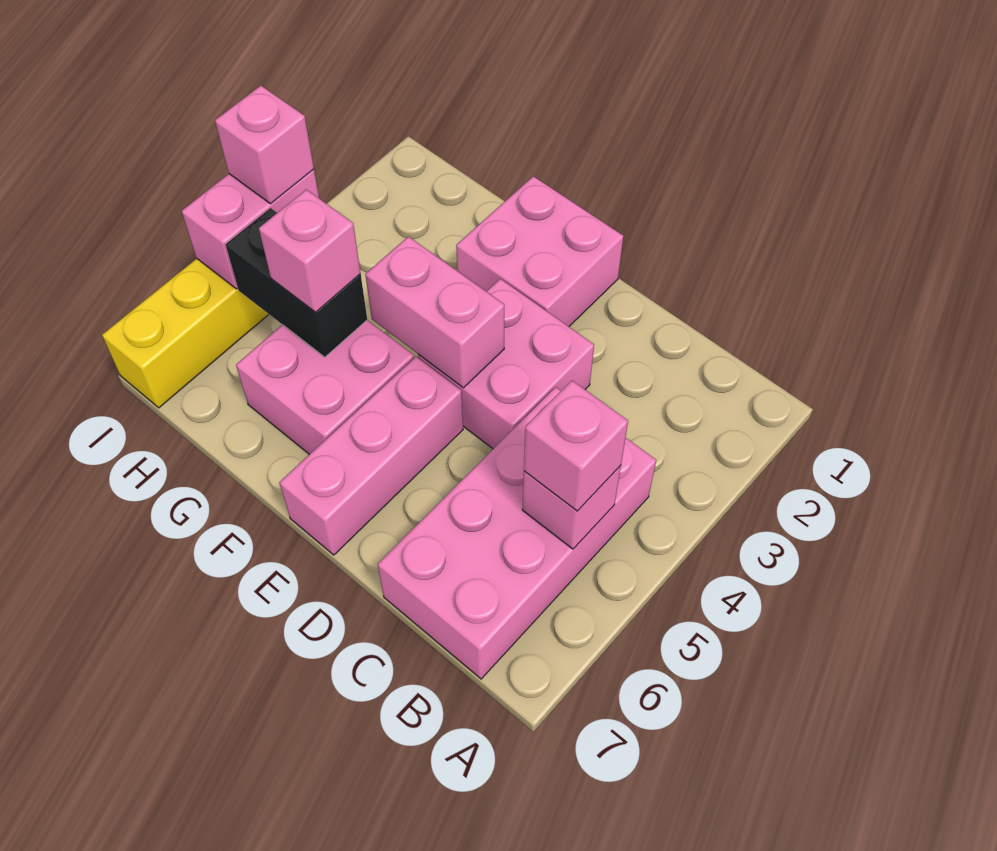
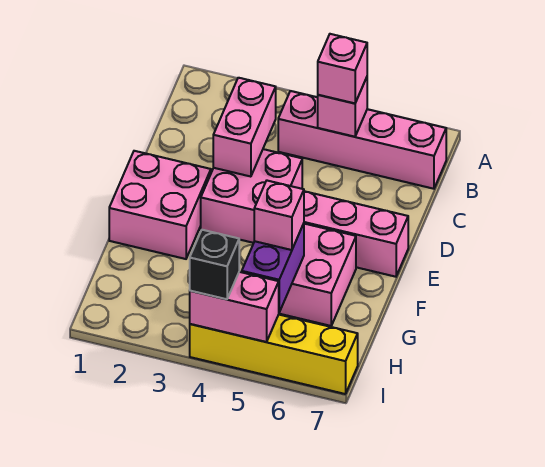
pink brick B4:C7 level 1 -> pink brick B4:B7 level 1
pink brick E4:F4 level 2 -> pink brick C3:D3 level 2
black brick G5:H5 level 2 -> purple brick G5:H5 level 2
pink brick I4 level 3 -> black brick I4 level 3

